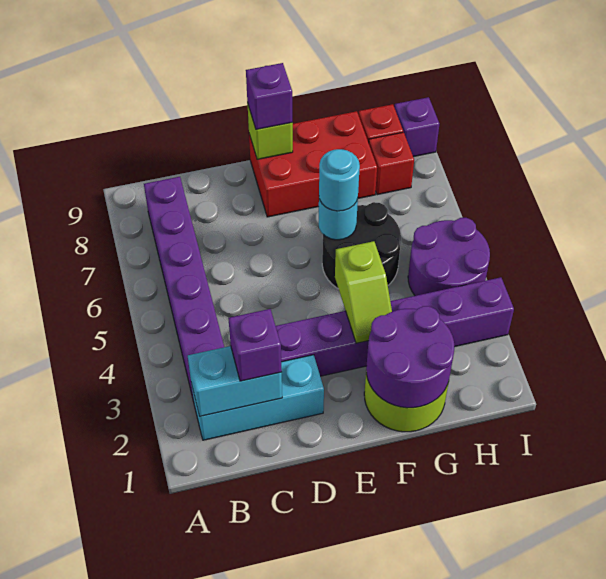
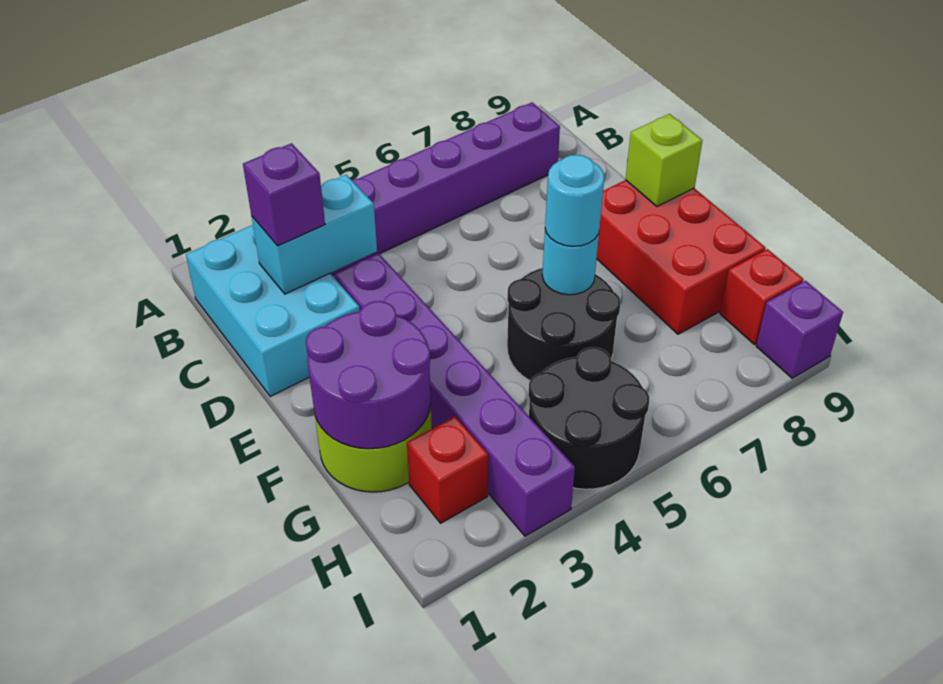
cyan brick B2:D2 level 1 -> cyan brick B1:D2 level 1
cyan brick B2:C2 level 2 -> cyan brick C2:C3 level 2
purple brick E9 level 3 -> none
lime slope F3:F4 level 2 top 4 -> none
purple round brick H4:I5 level 1 -> black round brick H4:I5 level 1
red brick H8 level 1 -> red brick H2 level 1

